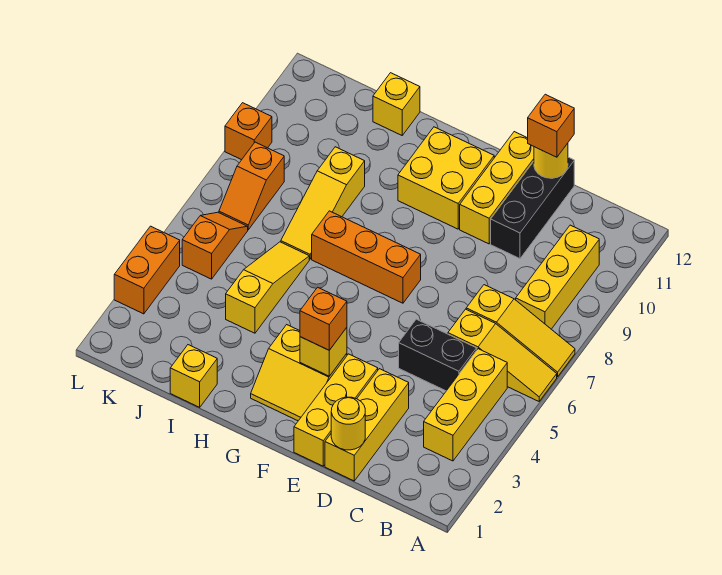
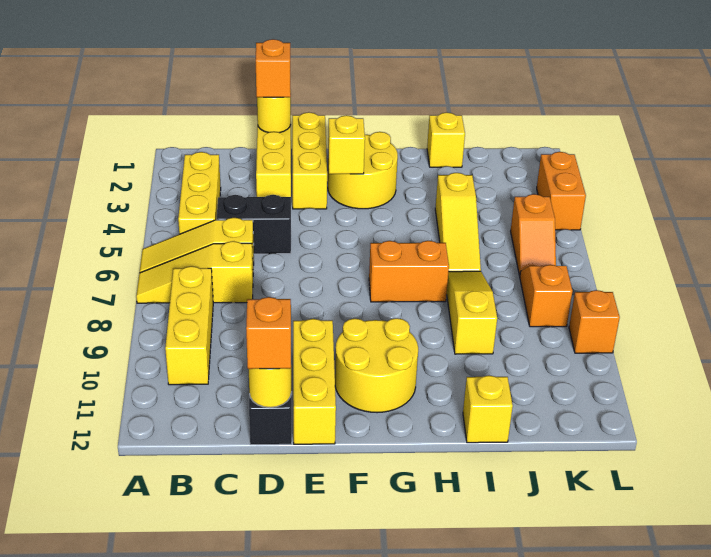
yellow slope F2:G3 level 1 top 3 -> yellow round brick F2:G3 level 1
orange brick F3 level 3 -> orange brick D1 level 3
orange brick F7:H7 level 1 -> orange brick G7:H7 level 1
yellow brick F10:G11 level 1 -> yellow round brick F10:G11 level 1

